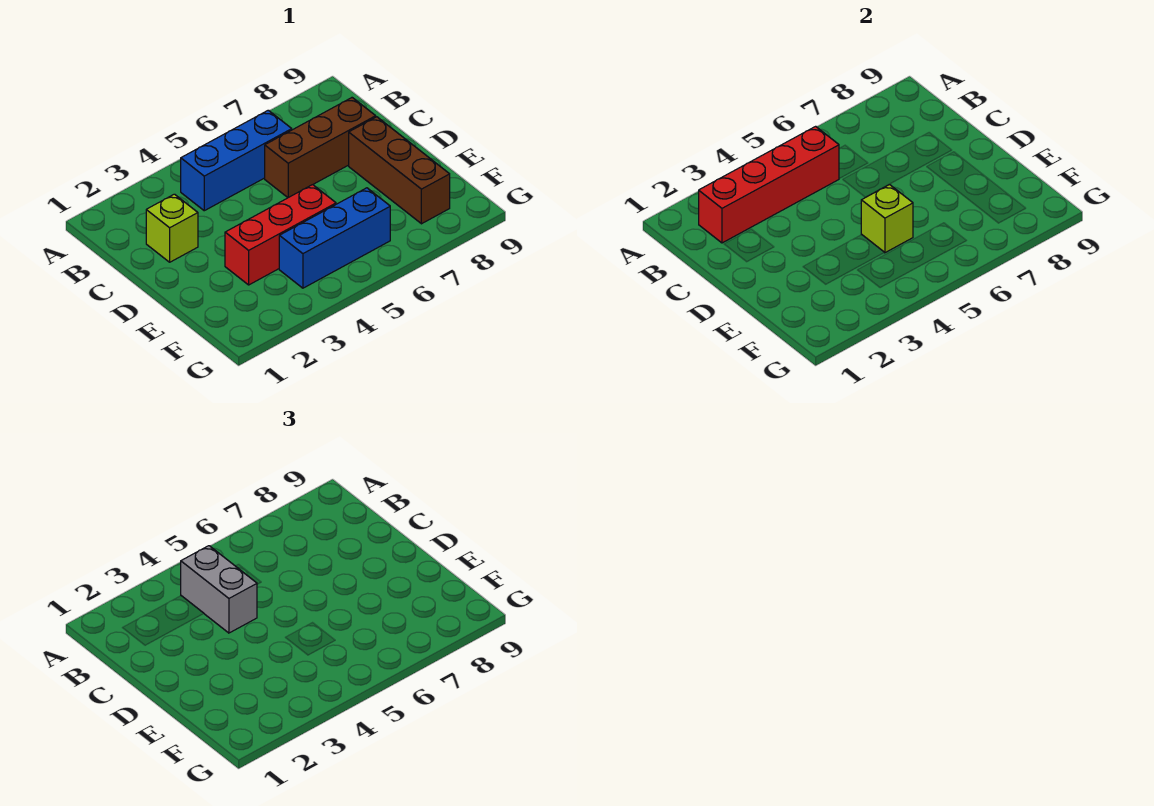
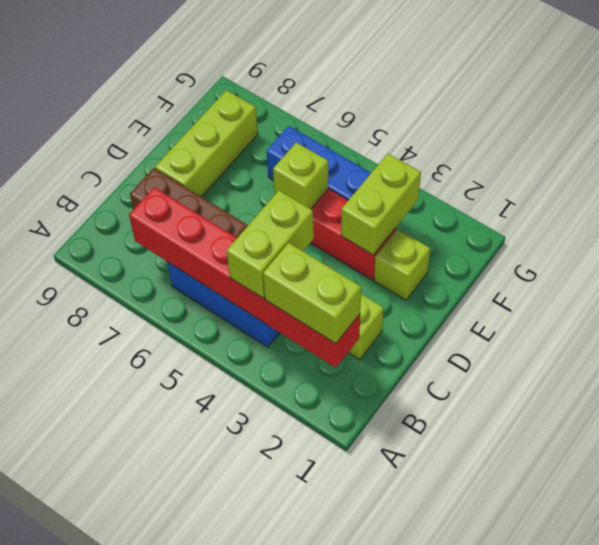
red brick B2:B5 level 2 -> red brick B2:B7 level 2
none -> lime brick B2:B3 level 3
grey brick B4:C4 level 3 -> lime brick B4:C4 level 3
brown brick D8:F8 level 1 -> lime brick D8:F8 level 1
none -> lime brick E2 level 1
none -> lime brick E3:F3 level 2

